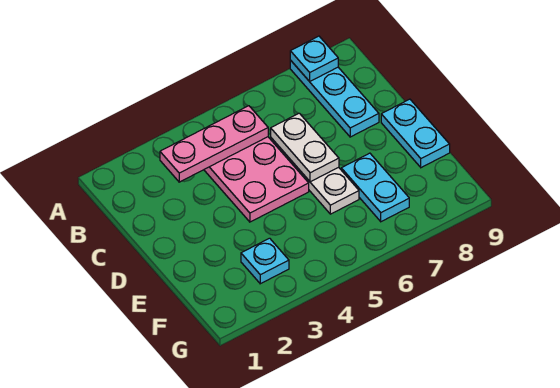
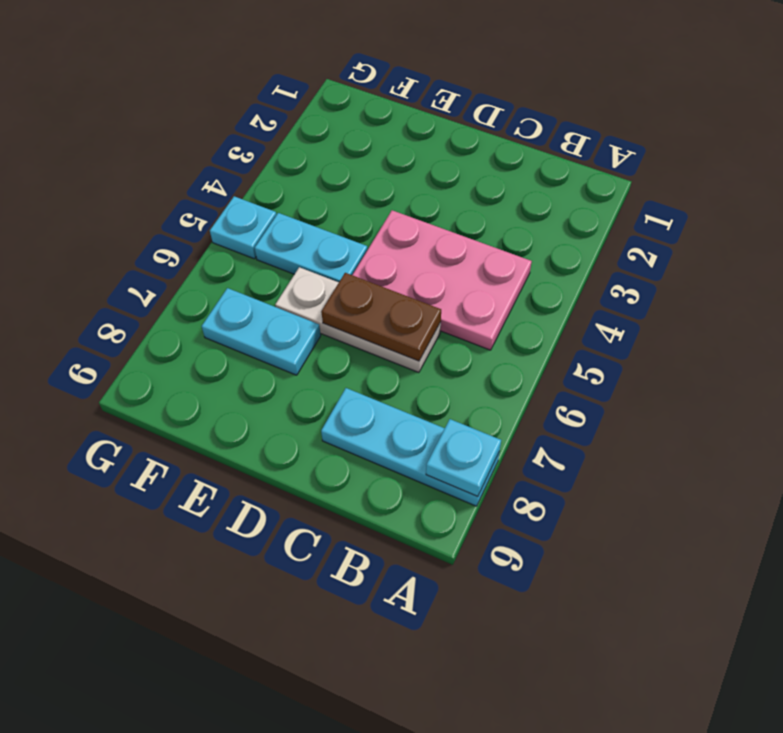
pink plate B3:B5 level 2 -> none
white plate C6:D6 level 2 -> brown plate C6:D6 level 2
cyan plate D9:E9 level 1 -> cyan plate E5:F5 level 1
cyan plate F3 level 1 -> cyan plate G5 level 1

